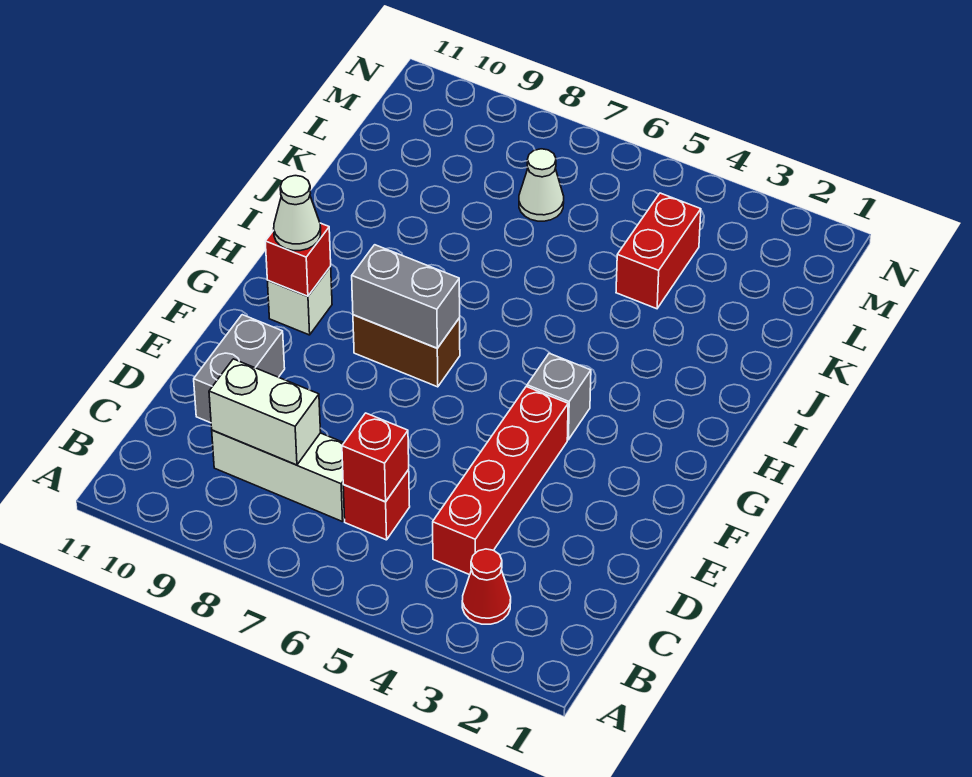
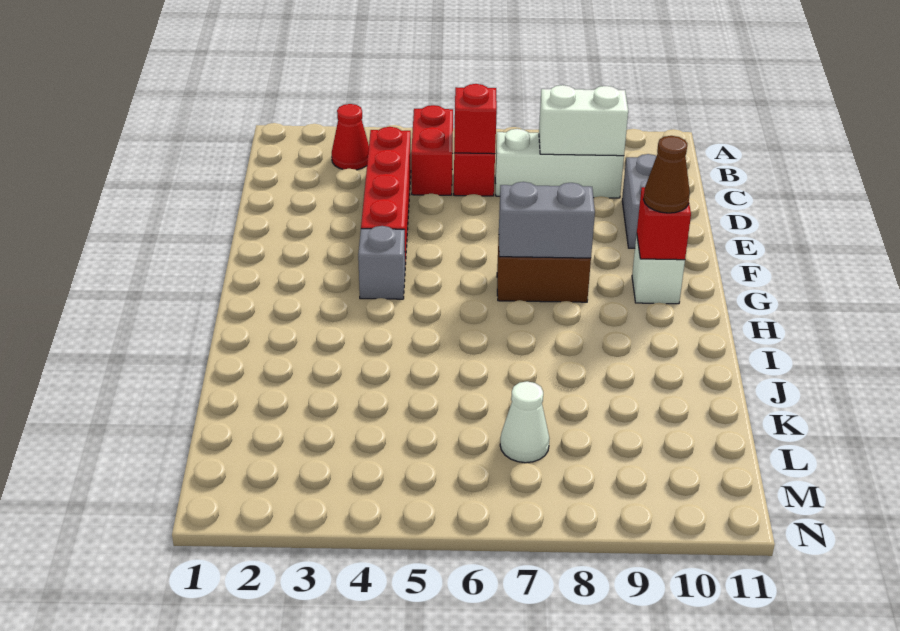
white cone G10 level 3 -> brown cone G10 level 3
red brick K4:L4 level 1 -> red brick B5:C5 level 1

